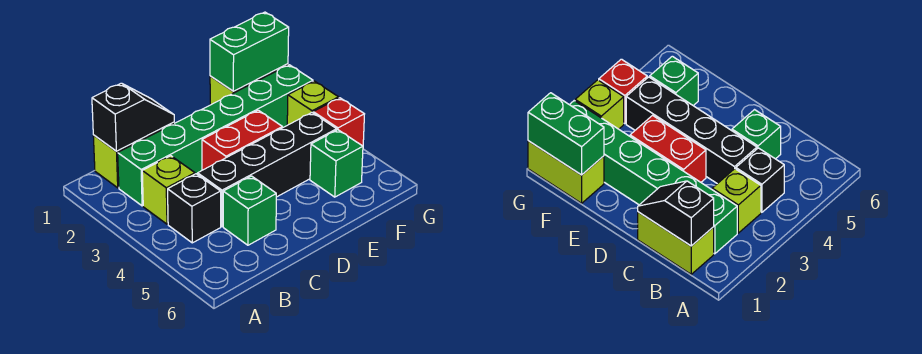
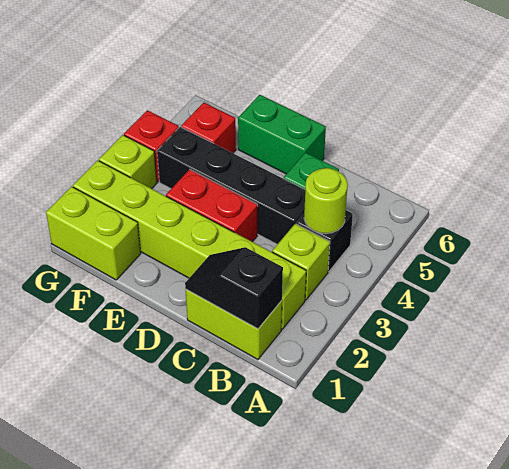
green brick B2:G2 level 1 -> lime brick B2:G2 level 1
none -> lime round brick B4 level 2
green brick F1:G1 level 2 -> green brick D6:E6 level 1
green brick F5 level 1 -> red brick F5 level 1

